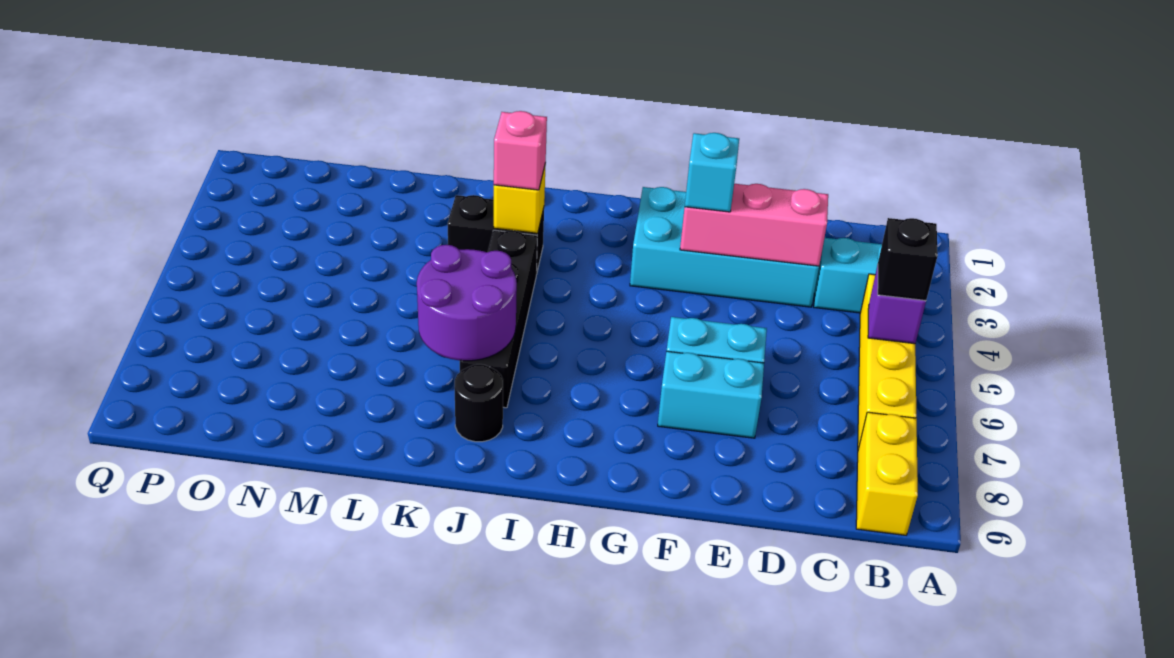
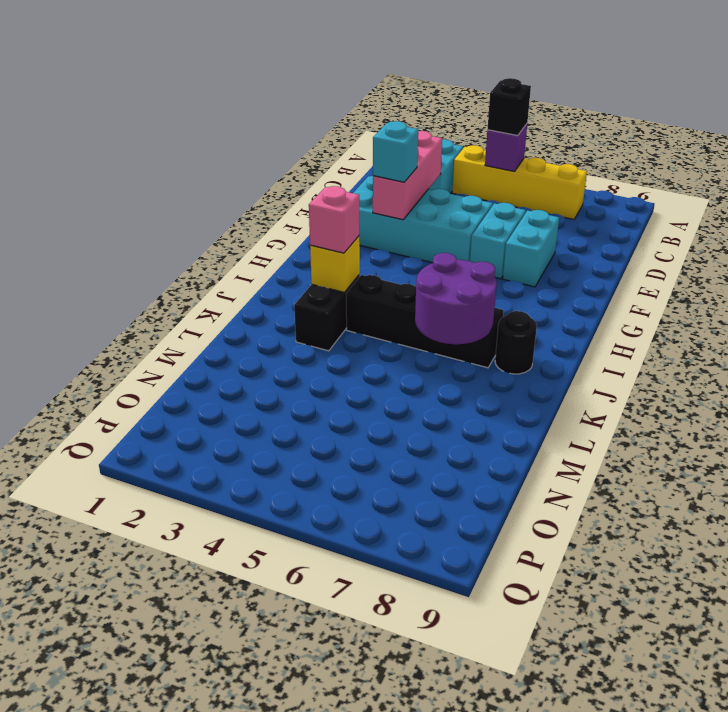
yellow brick B8:B9 level 1 -> none
cyan brick D2:G3 level 1 -> cyan brick E2:F5 level 1

